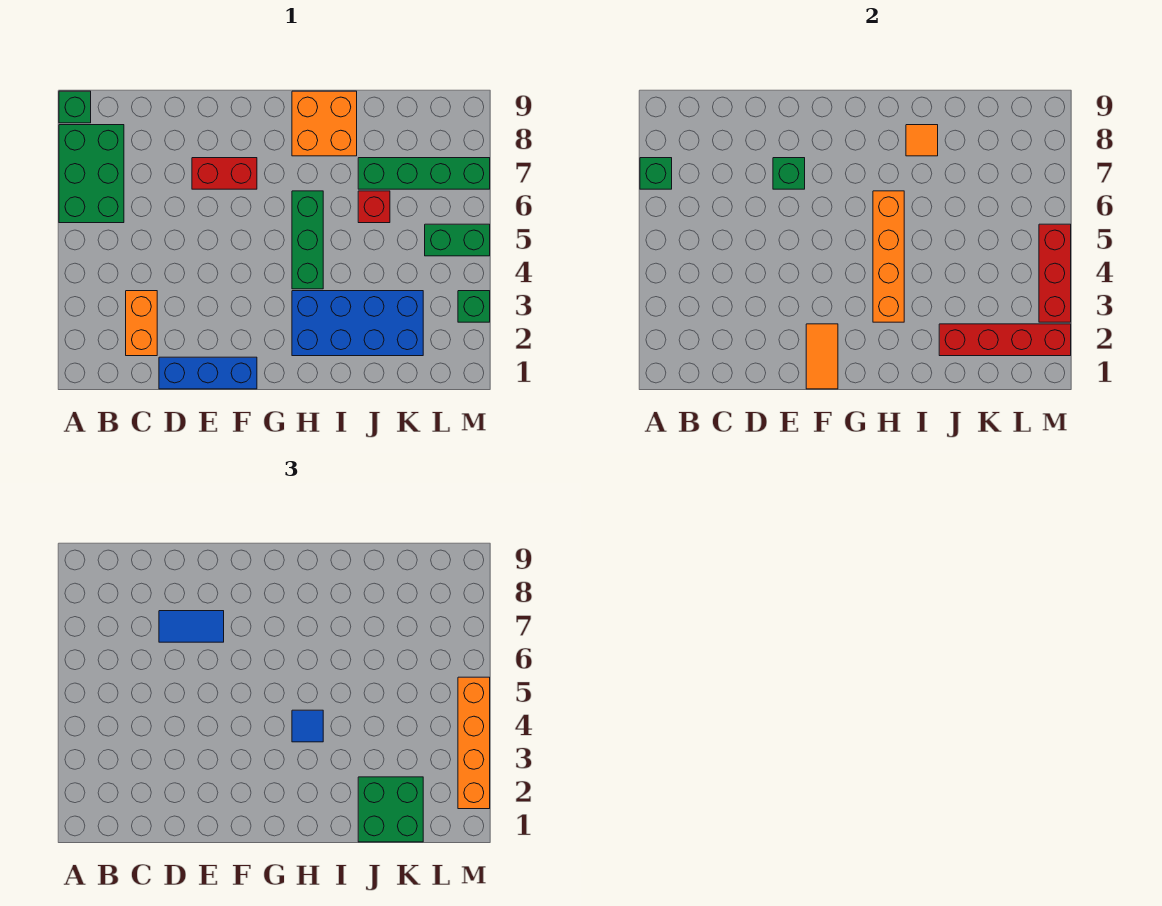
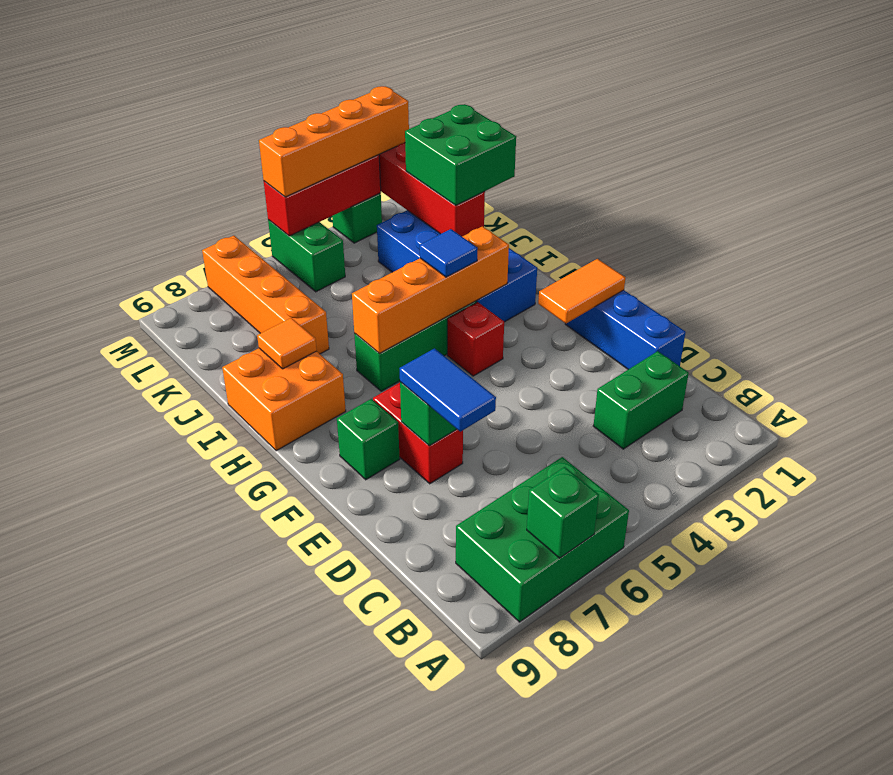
green brick A9 level 1 -> green brick F8 level 1
orange brick C2:C3 level 1 -> green brick C2:C3 level 1
red brick J6 level 1 -> red brick G4 level 1
green brick J7:M7 level 1 -> orange brick J7:M7 level 1

